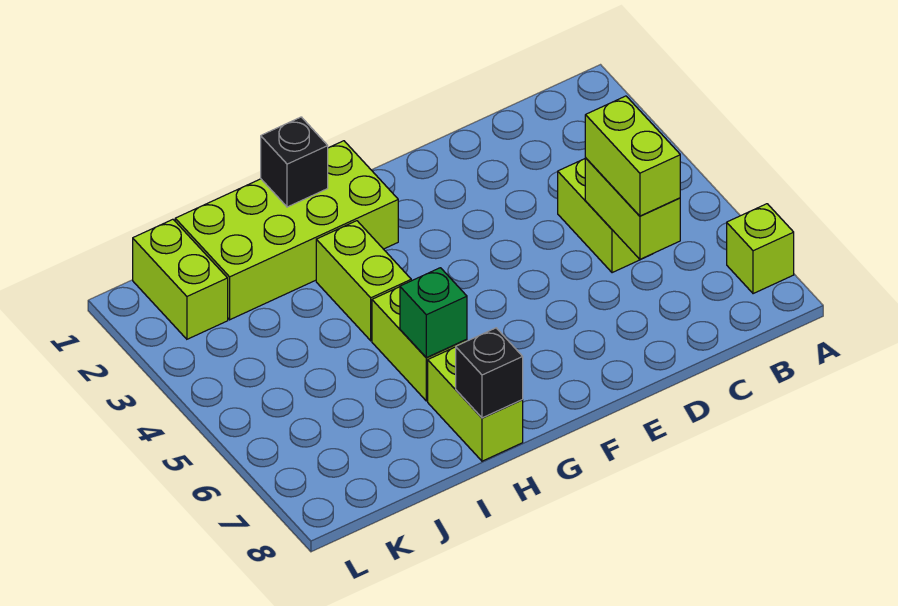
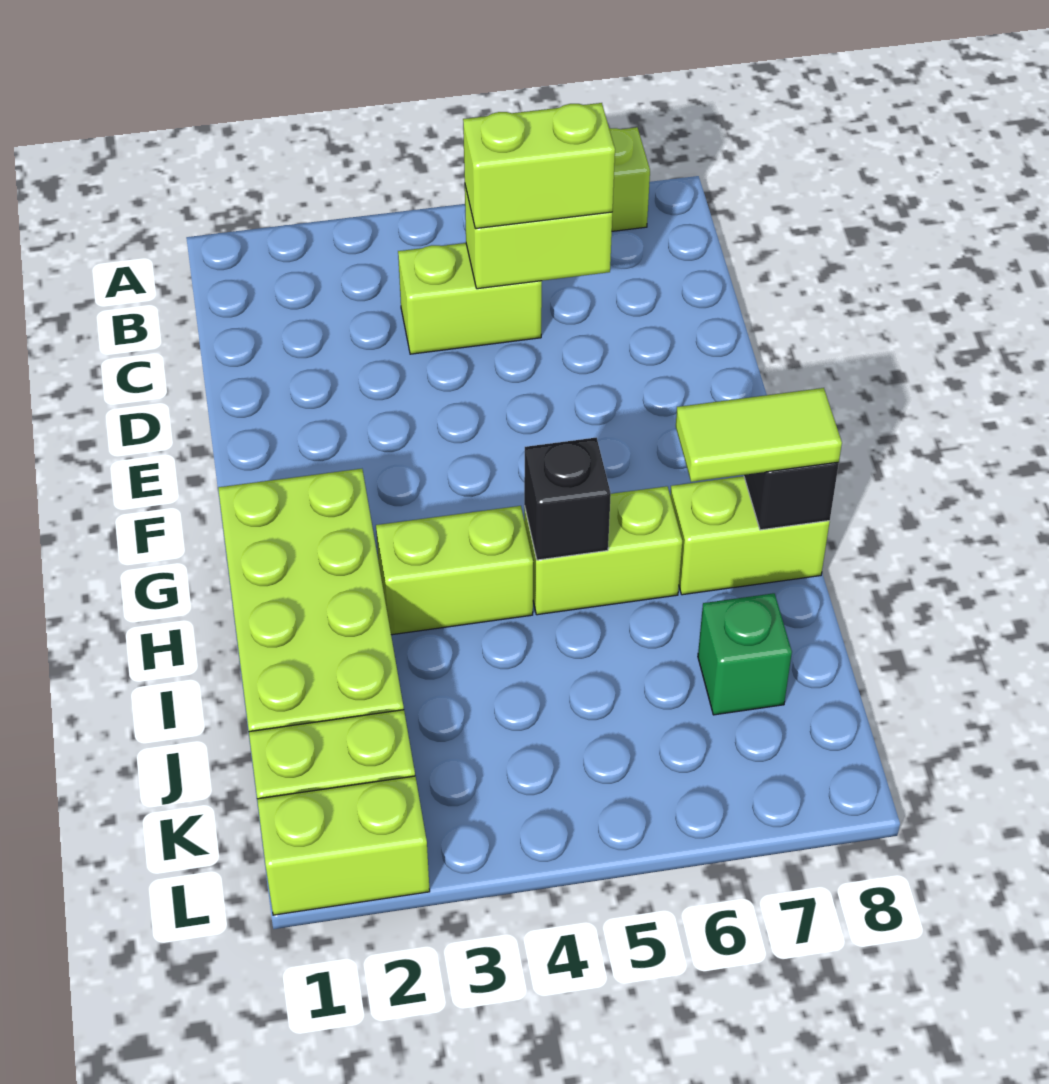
black brick H1 level 2 -> black brick H5 level 2
green brick H6 level 2 -> green brick J7 level 1
none -> lime tile H7:H8 level 3
none -> lime brick L1:L2 level 1

